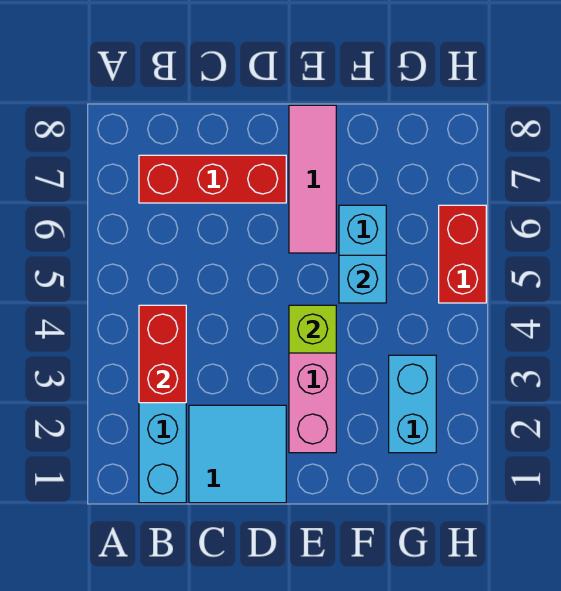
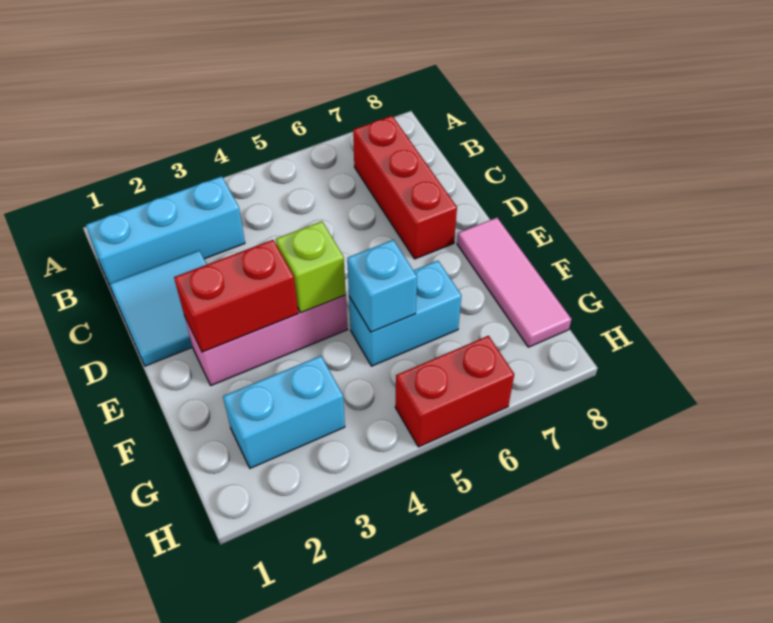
red brick B3:B4 level 2 -> red brick E2:E3 level 2
pink tile E6:E8 level 1 -> pink tile E8:G8 level 1

